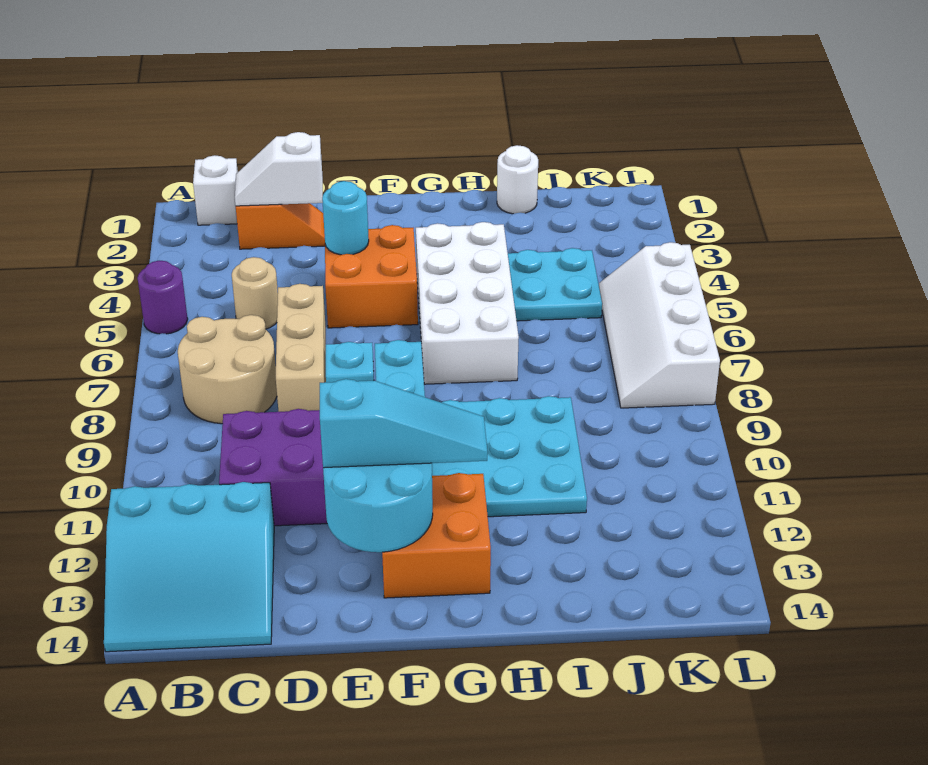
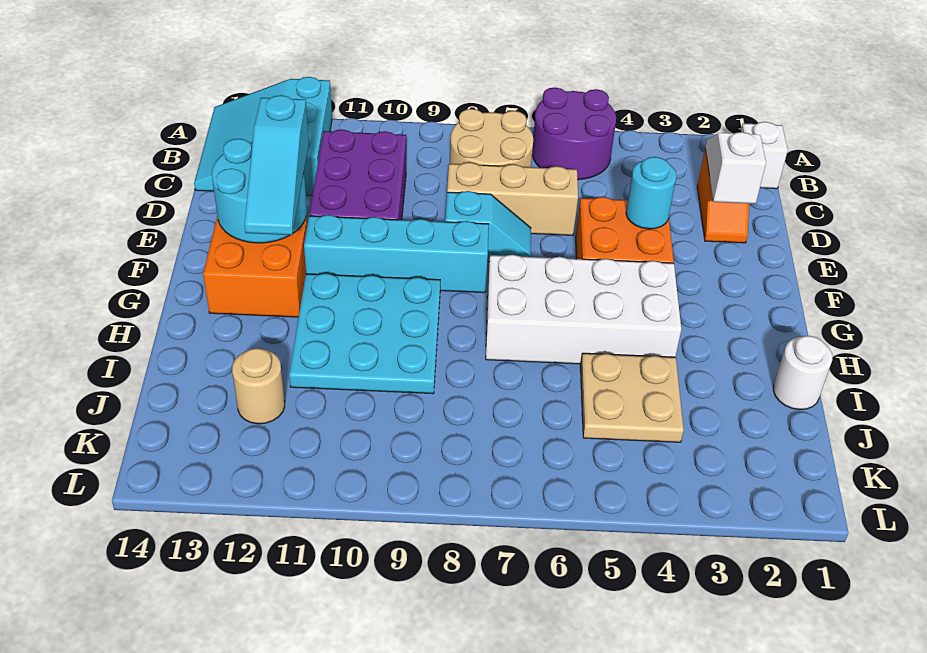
purple round brick A5 level 1 -> purple round brick A5:B6 level 1
tan round brick C5 level 1 -> tan round brick J12 level 1
cyan plate I4:J5 level 1 -> tan plate I4:J5 level 1
white slope K5:L8 level 1 top L -> none

